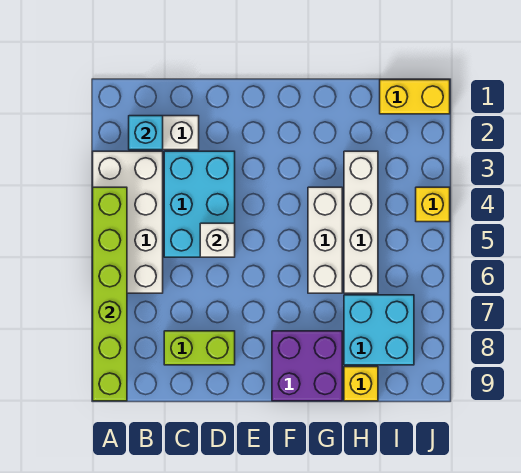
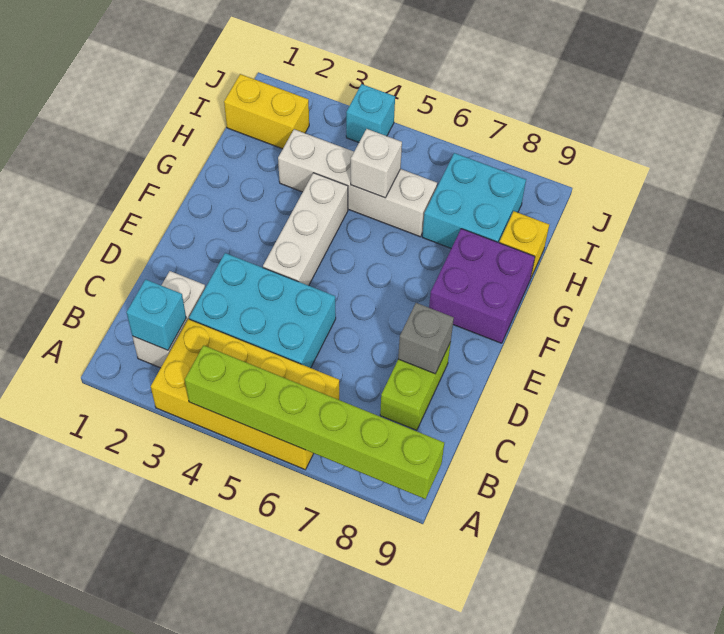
white brick A3:B6 level 1 -> yellow brick A3:B6 level 1
white brick D5 level 2 -> white brick H5 level 2
none -> grey brick D8 level 2
white brick G4:G6 level 1 -> white brick E4:G4 level 1
yellow brick I1:J1 level 1 -> yellow brick I1:I2 level 1
yellow brick J4 level 1 -> cyan brick J4 level 1

